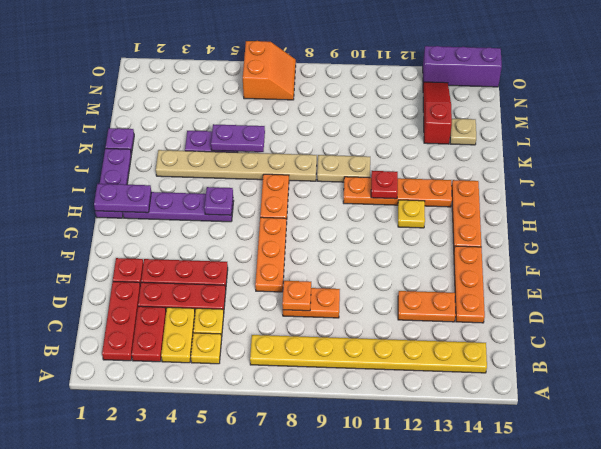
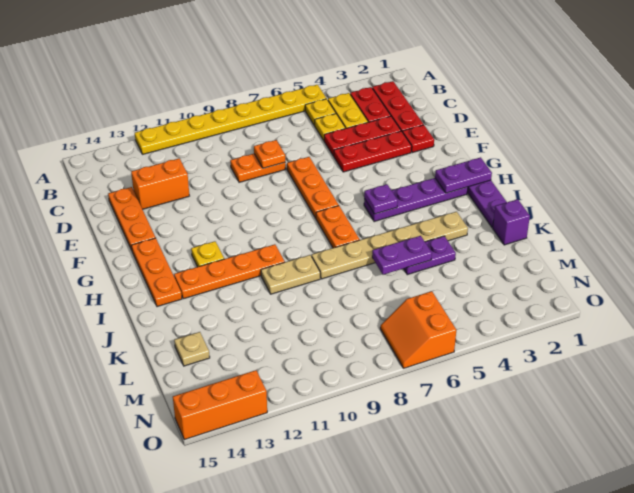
yellow plate B7:B14 level 1 -> yellow plate A5:A12 level 1
orange plate D12:D13 level 1 -> orange brick D12:D13 level 1
red plate I11 level 2 -> none
purple plate K1 level 1 -> purple brick K1 level 1
red slope L13:N13 level 1 top L -> none
purple brick O13:O15 level 1 -> orange brick O13:O15 level 1

